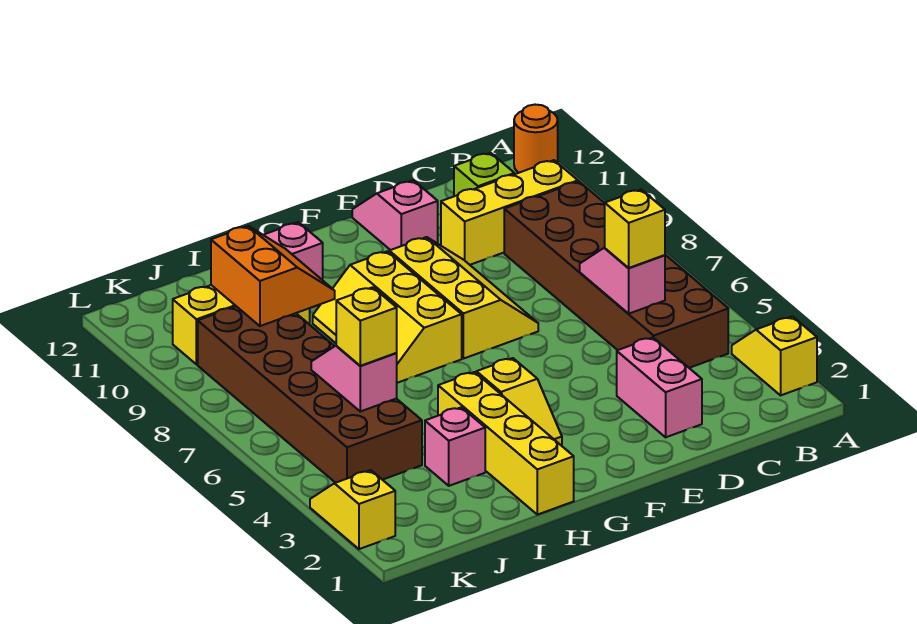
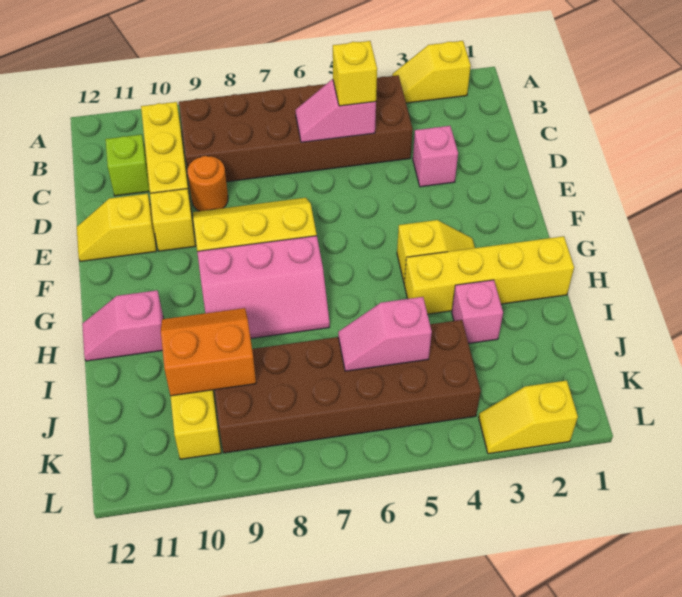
orange round brick A12 level 1 -> orange round brick D9 level 1
pink brick D2:D3 level 1 -> pink brick D3 level 1
pink slope E11:E12 level 1 top 11 -> yellow slope E11:E12 level 1 top 11
yellow slope G7:H9 level 1 top G -> pink slope G7:H9 level 1 top G
yellow brick J5 level 3 -> yellow brick E10 level 1

